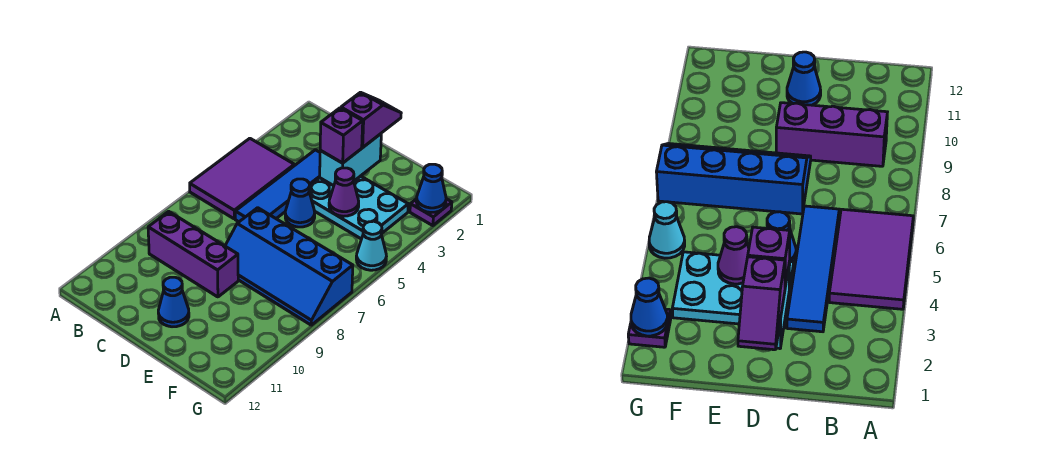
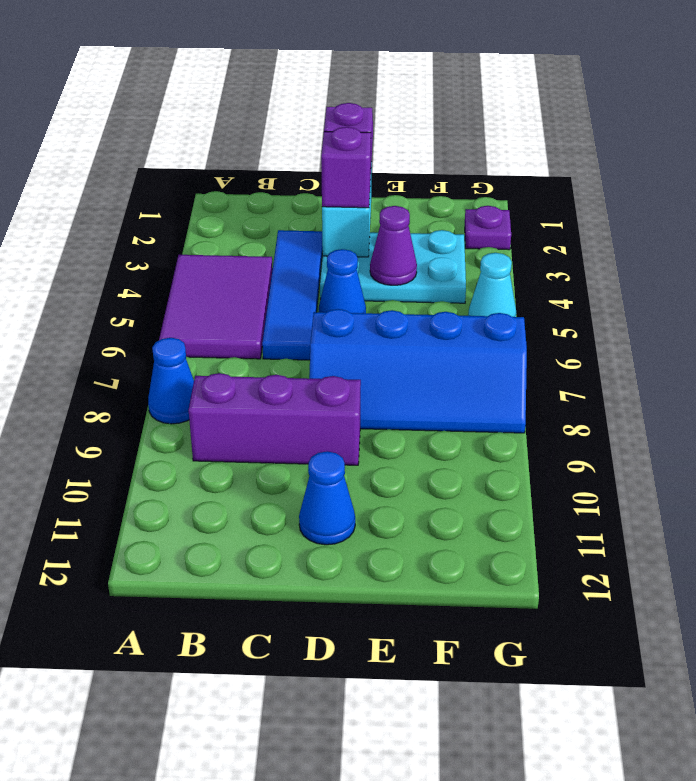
blue cone G2 level 2 -> blue cone A8 level 1

